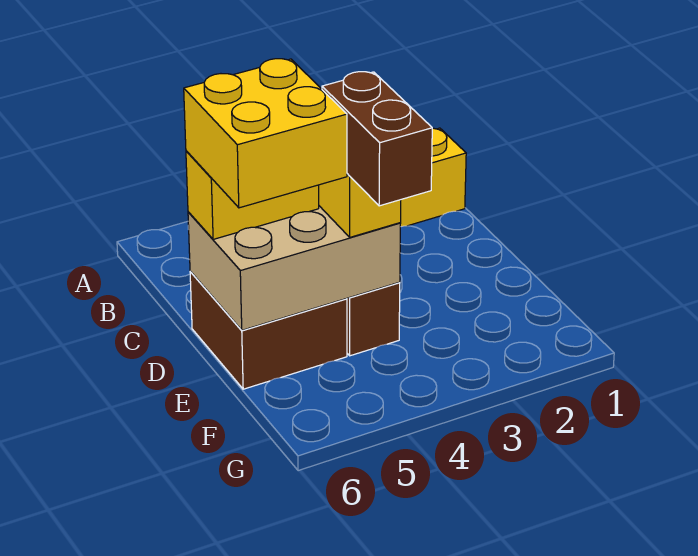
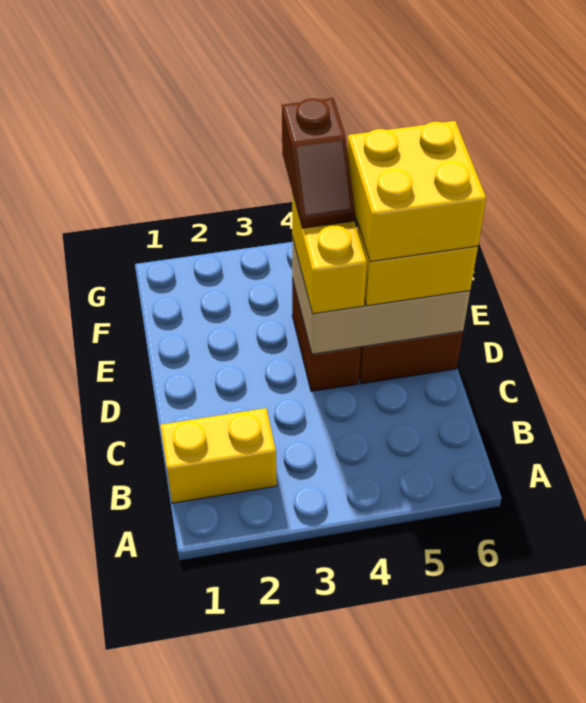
brown brick E4:F4 level 4 -> brown slope E4:F4 level 4 top F

